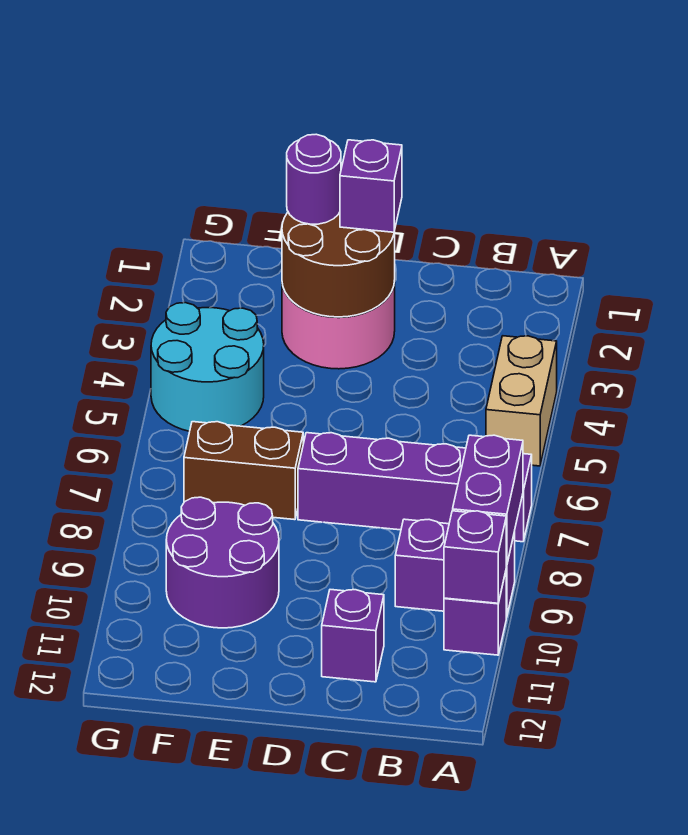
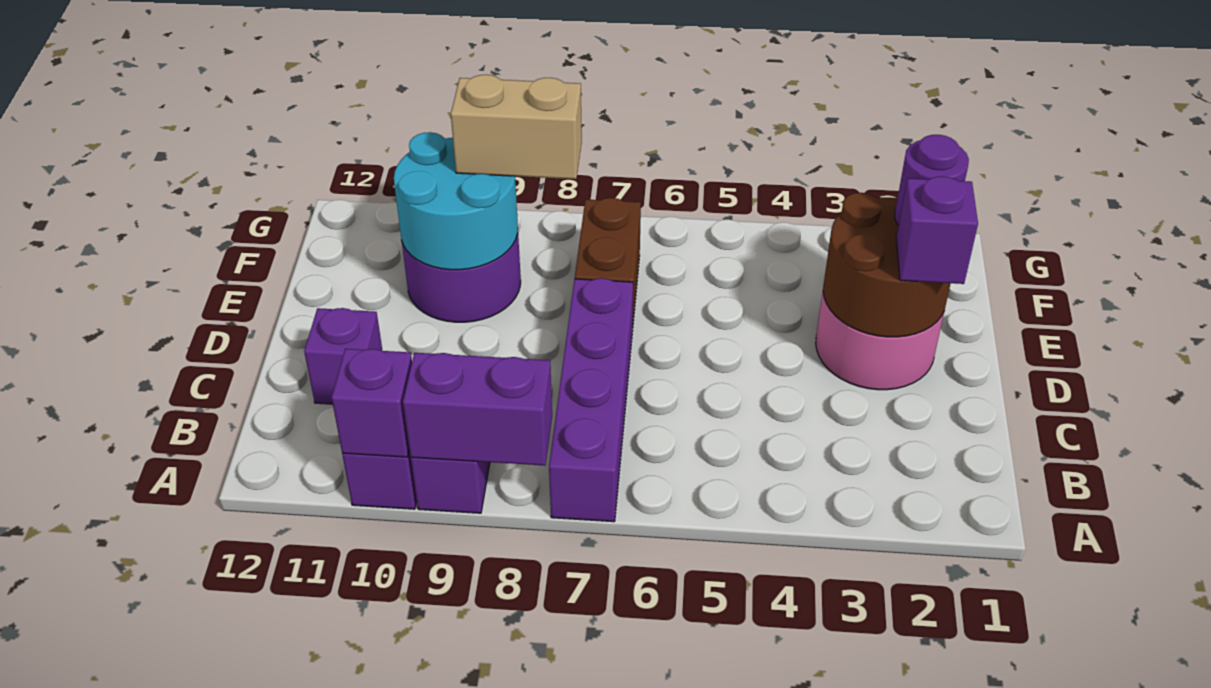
tan brick A4:A5 level 1 -> tan brick F8:F9 level 3
cyan round brick F4:G5 level 1 -> cyan round brick E9:F10 level 2

